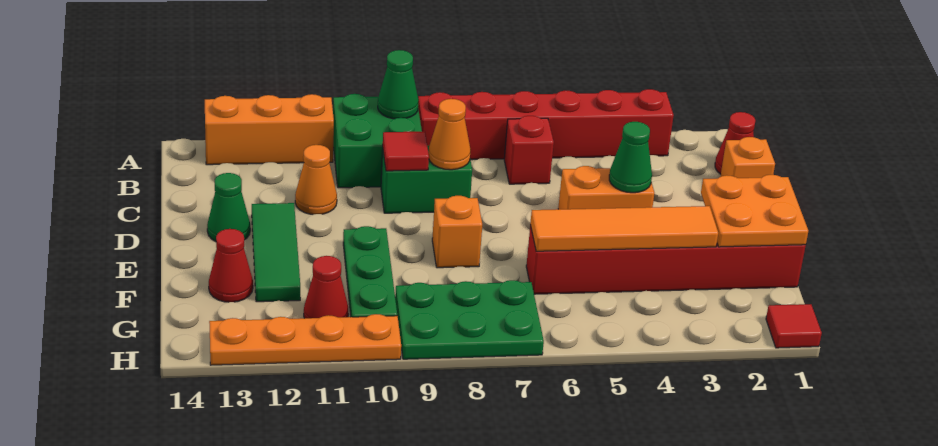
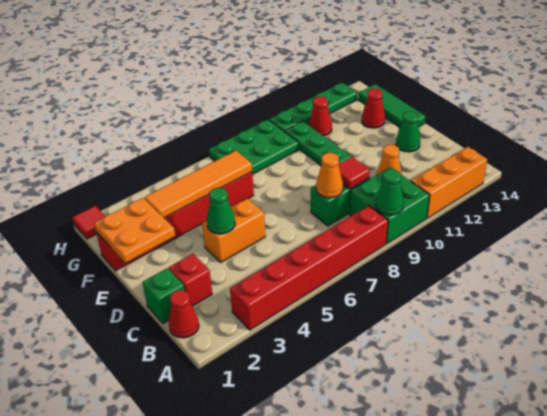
red brick B6 level 1 -> red brick C2 level 1
orange brick C1 level 1 -> green brick C1 level 1
green tile D12:F12 level 1 -> green tile E14:G14 level 1
orange brick E8 level 1 -> none
orange plate H10:H13 level 1 -> green plate H10:H13 level 1

